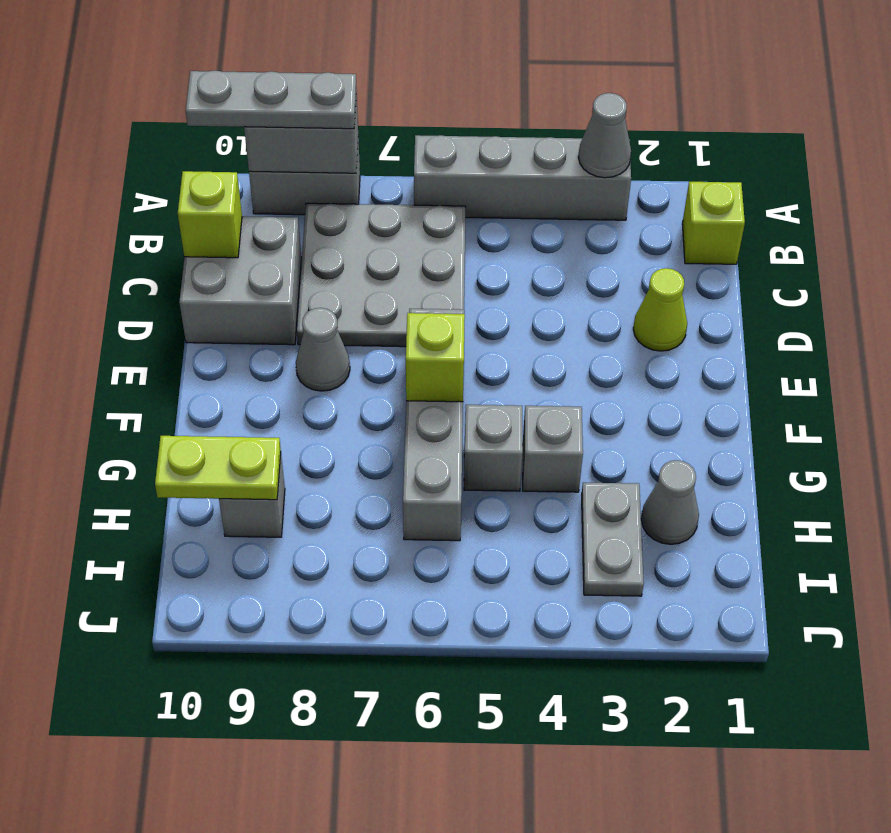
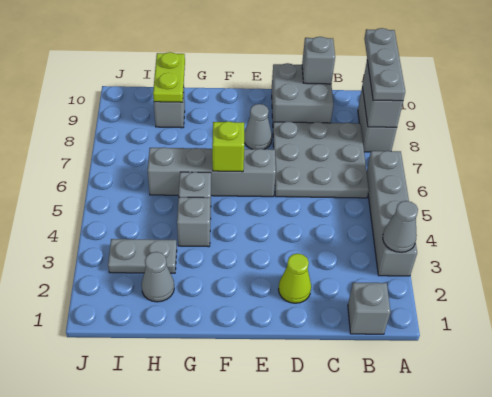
lime brick B1 level 1 -> grey brick B1 level 1
lime brick C10 level 2 -> grey brick C10 level 2

